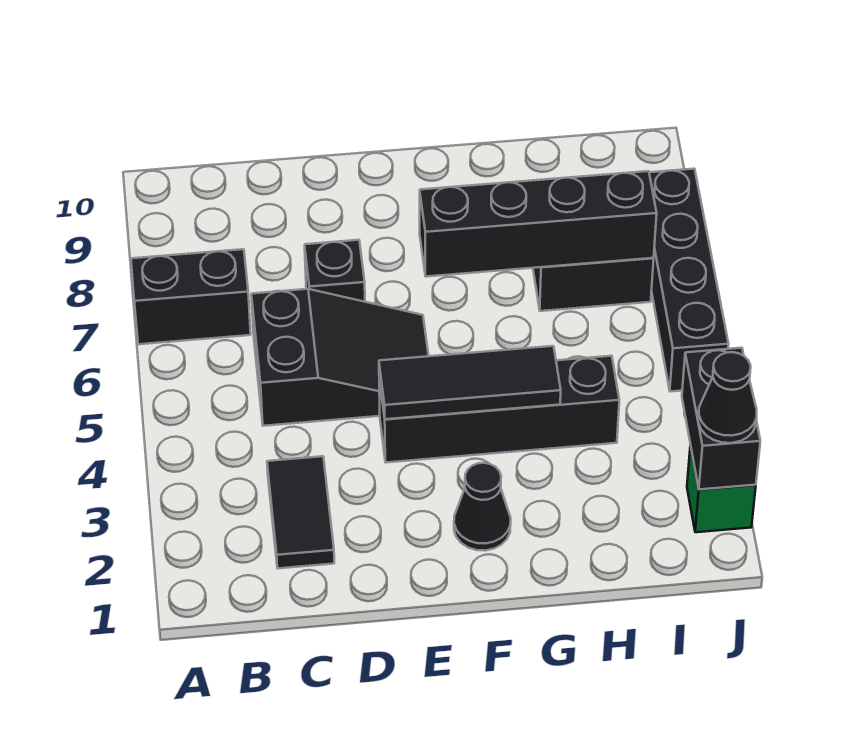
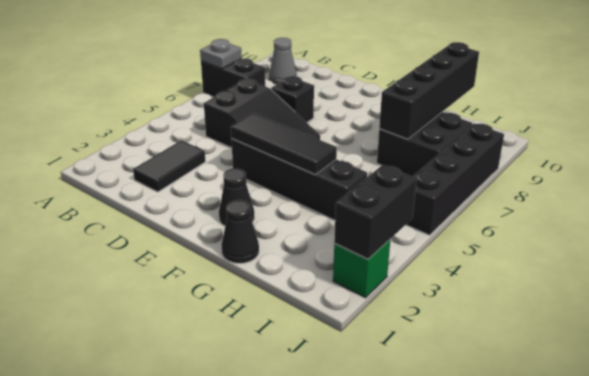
none -> grey plate A7 level 2
none -> grey cone B9 level 1
black brick F7:I7 level 2 -> black brick H7:H10 level 2
black cone J2 level 3 -> black cone G1 level 1

